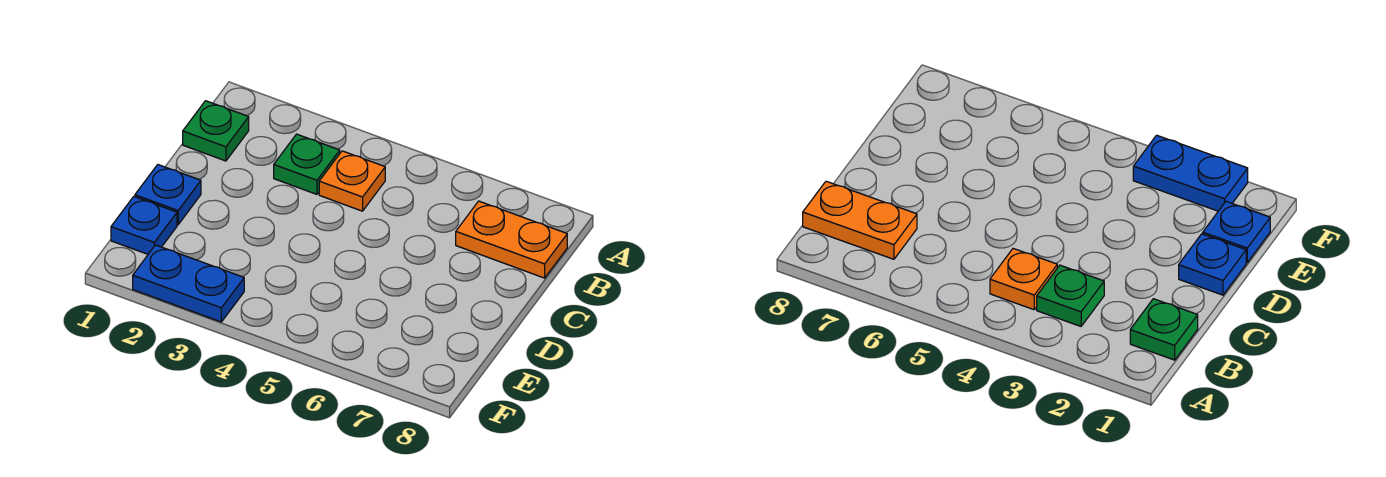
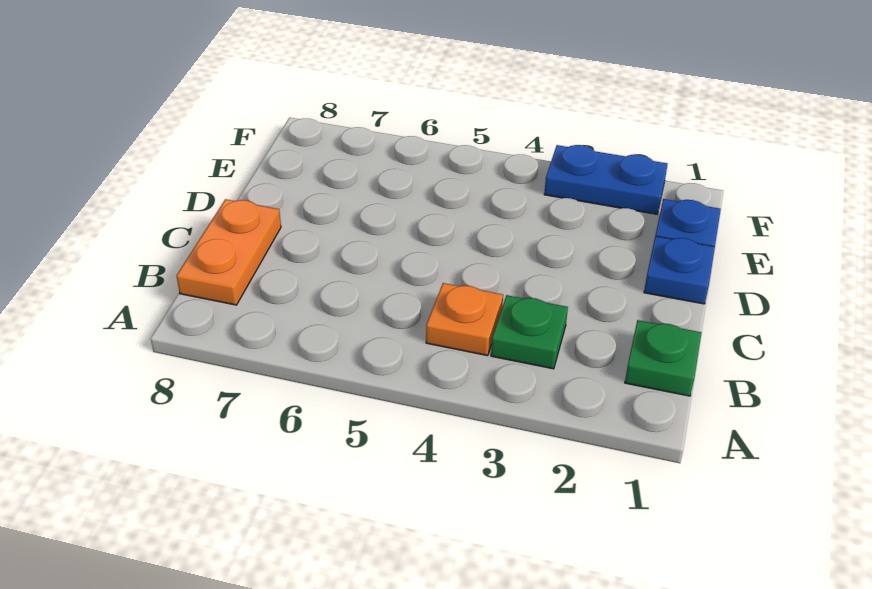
orange plate B7:B8 level 1 -> orange plate B8:C8 level 1

